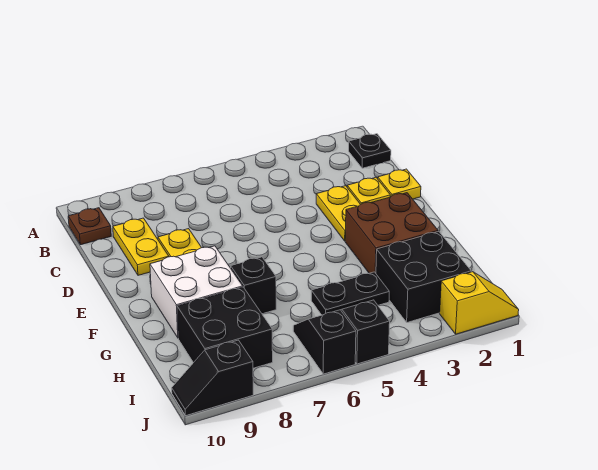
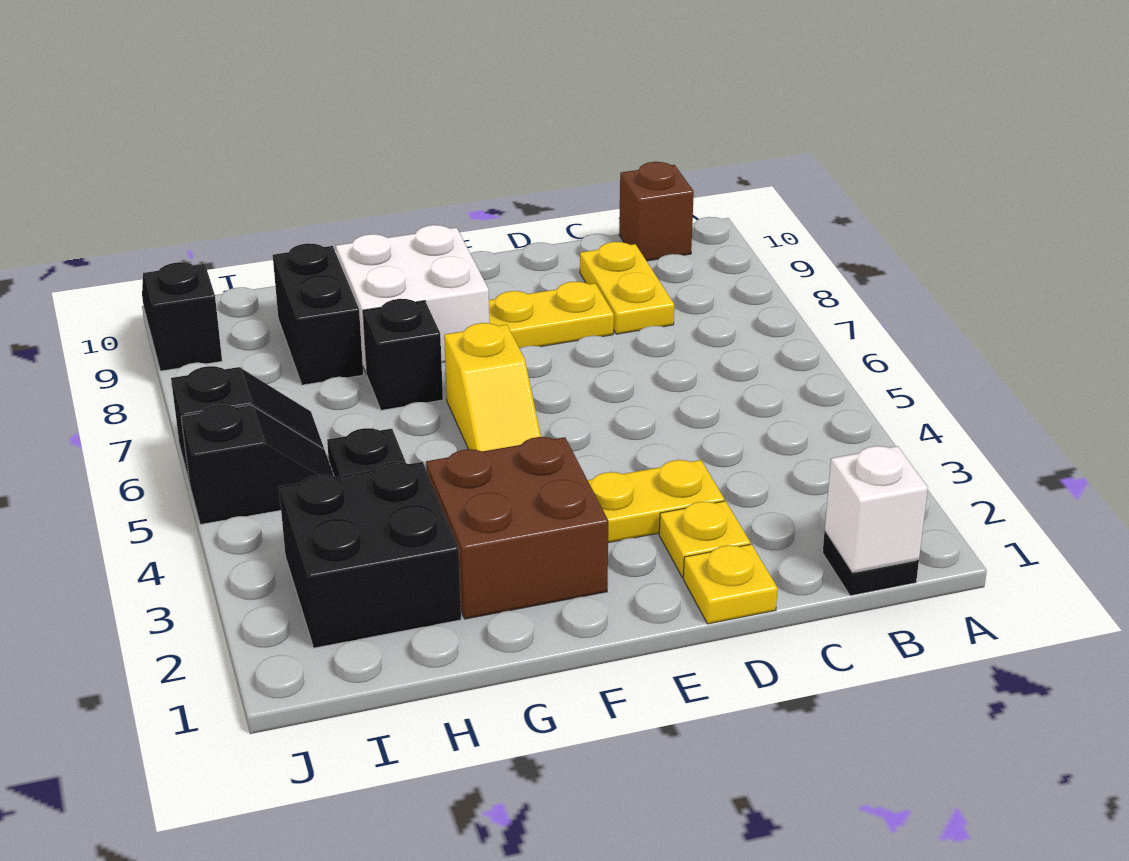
none -> white brick B1 level 2
brown plate B10 level 1 -> brown brick B10 level 1
yellow plate C9:D9 level 1 -> yellow plate C8:C9 level 1
black brick H8:I9 level 1 -> black brick H8:H9 level 1
yellow slope J1:J2 level 1 top 2 -> yellow slope F5:F6 level 1 top 6

